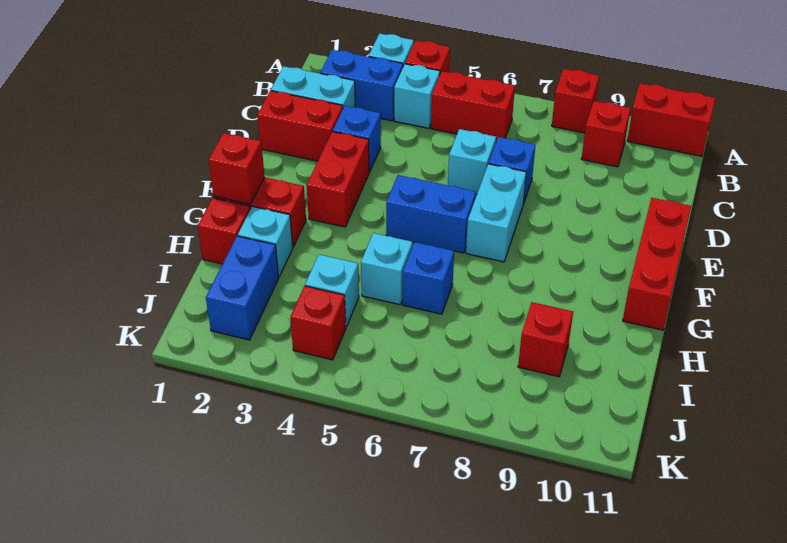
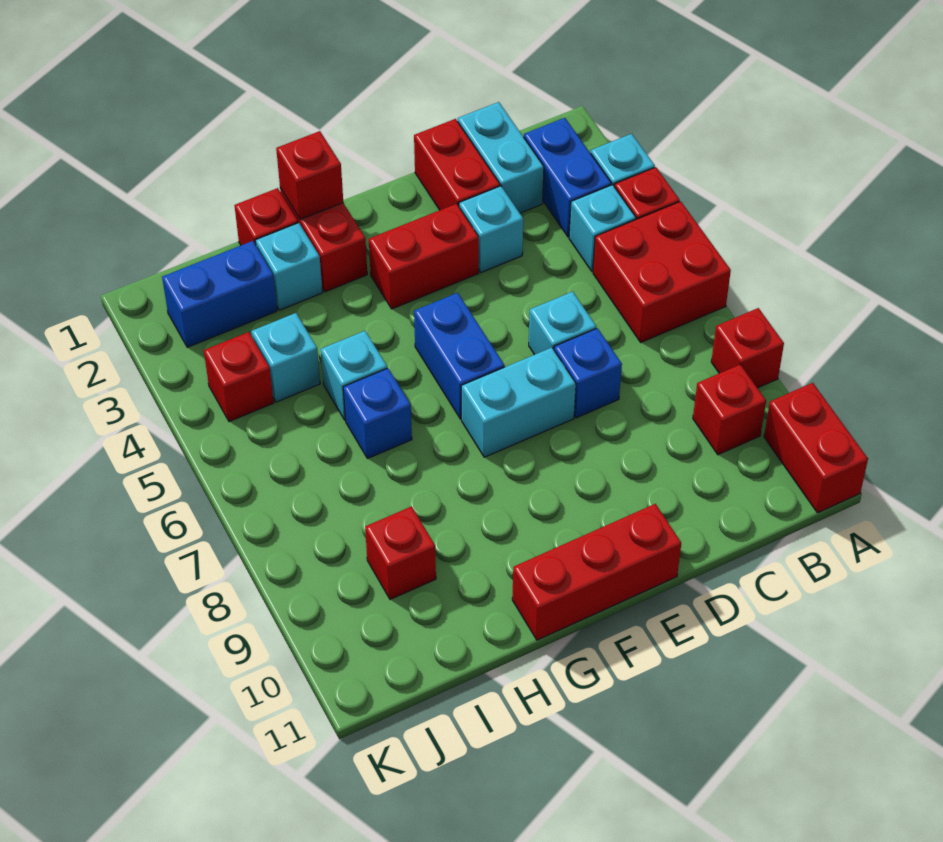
red brick B5:B6 level 1 -> red brick A5:B6 level 1
blue brick D3 level 1 -> cyan brick D3 level 1

